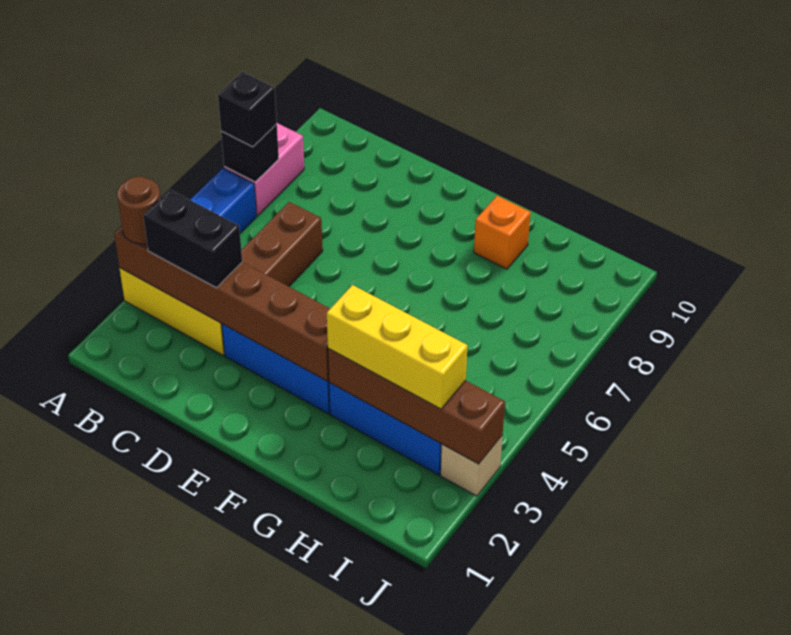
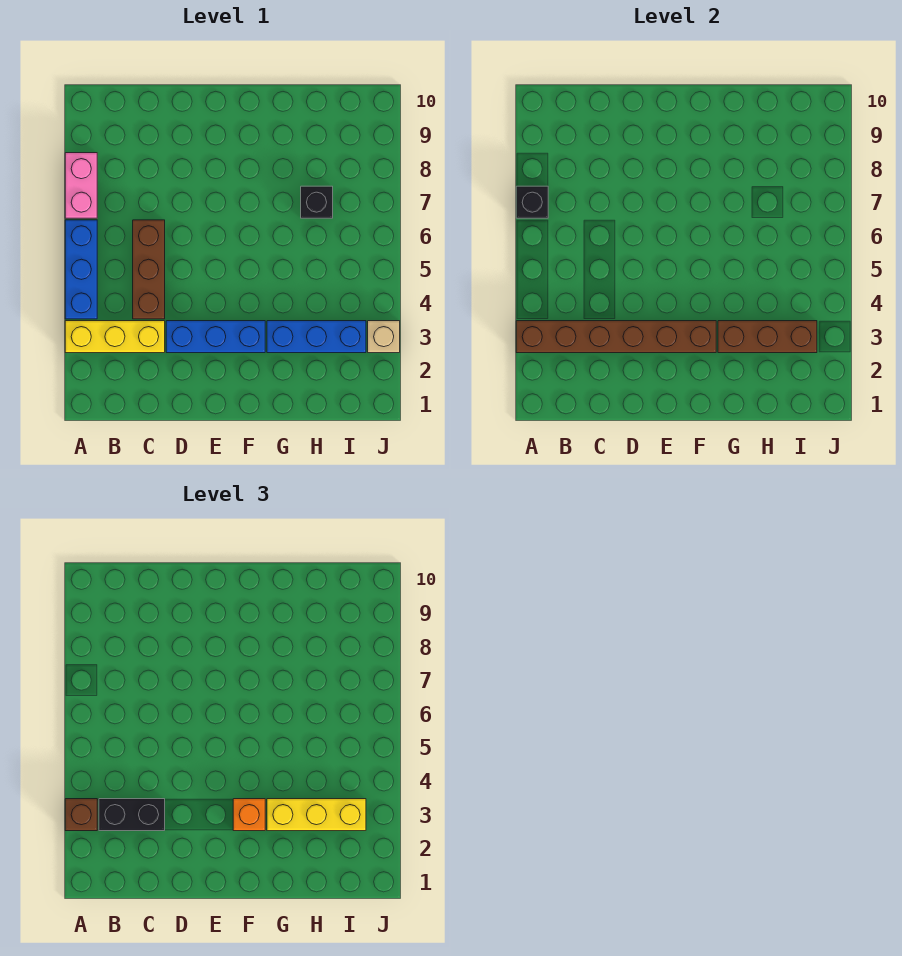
brown round brick A3 level 3 -> brown brick A3 level 3
black brick A7 level 3 -> black brick H7 level 1
brown brick G3:J3 level 2 -> brown brick G3:I3 level 2
orange brick G9 level 1 -> orange brick F3 level 3

